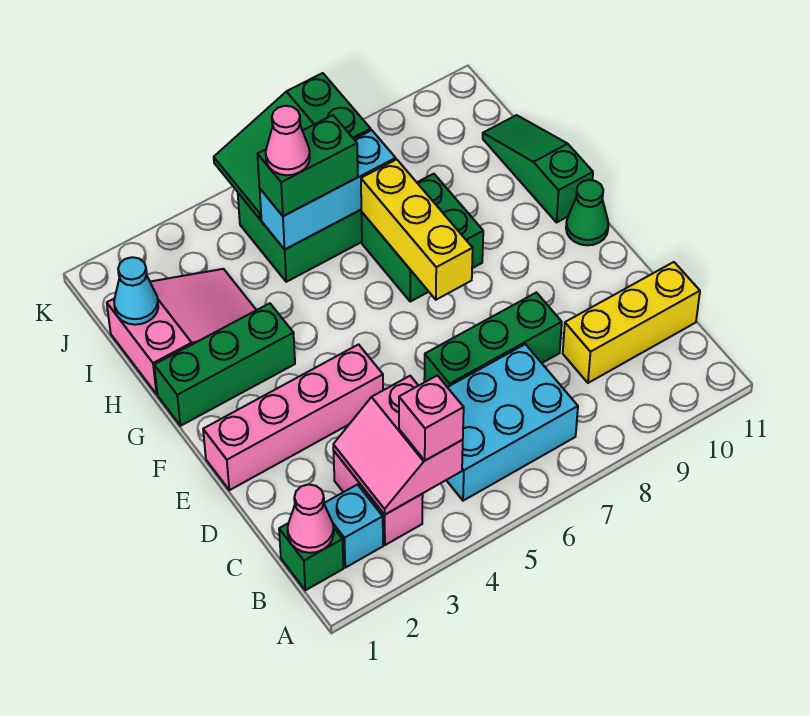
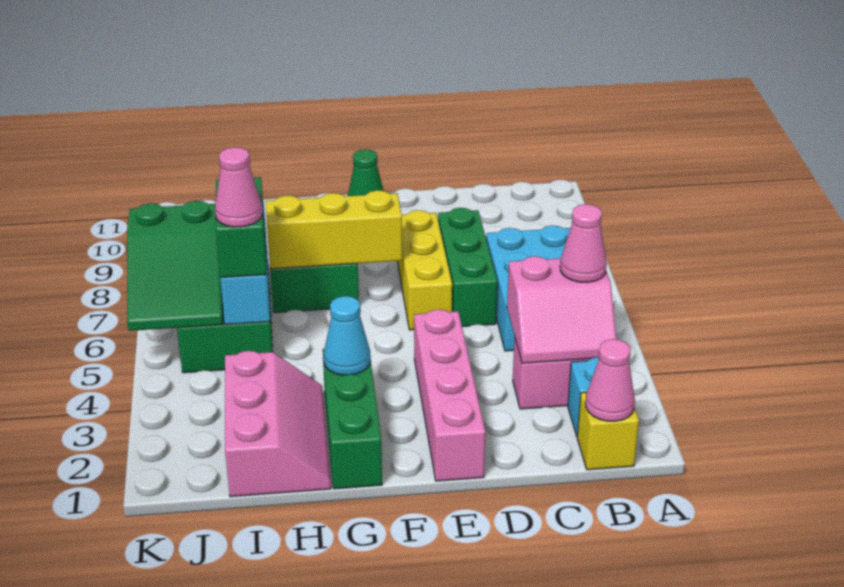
green brick B1 level 1 -> yellow brick B1 level 1
pink brick B4 level 3 -> pink cone B4 level 3
yellow brick C9:C11 level 1 -> yellow brick E6:E8 level 1
green slope G11:I11 level 1 top G -> none
pink slope H1:I3 level 1 top 1 -> pink slope H1:I3 level 1 top I
cyan cone I1 level 2 -> cyan cone G3 level 2

